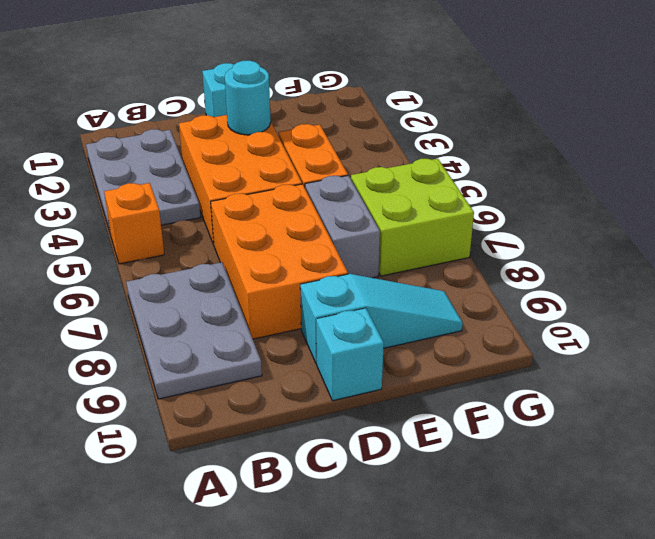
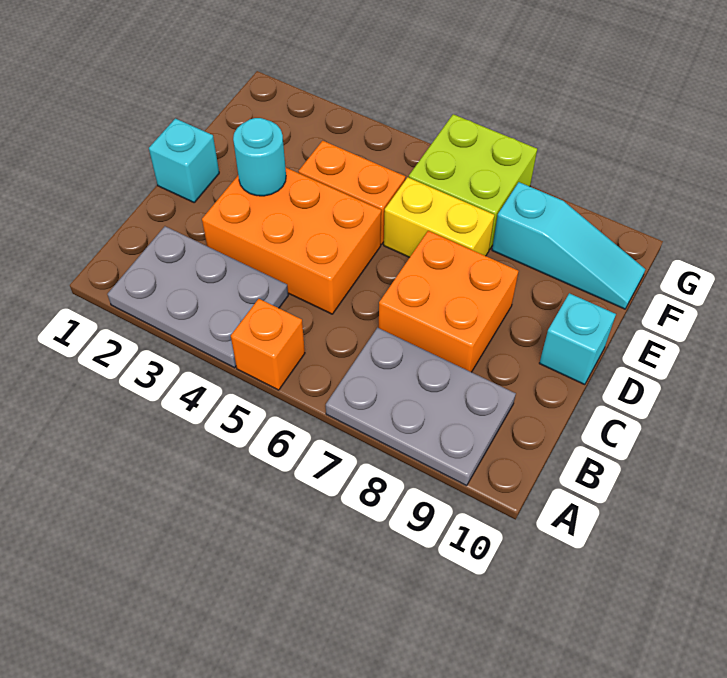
orange brick C6:D8 level 1 -> orange brick C7:D8 level 1
cyan slope D9:F9 level 1 top D -> cyan slope F8:F10 level 1 top 8
grey brick E6:E7 level 1 -> yellow brick E6:E7 level 1

